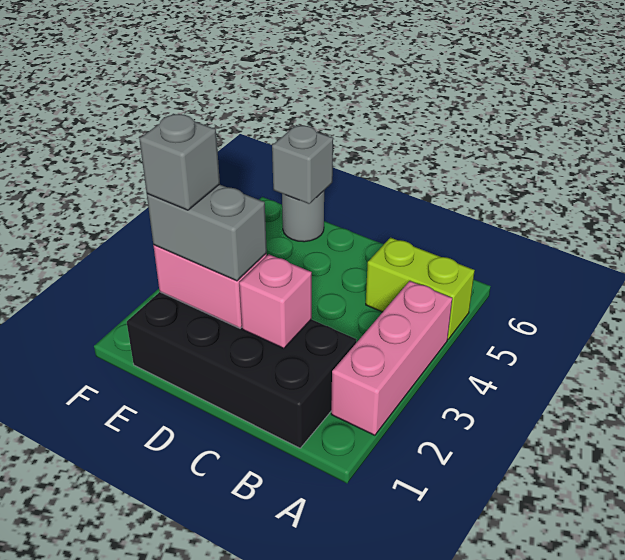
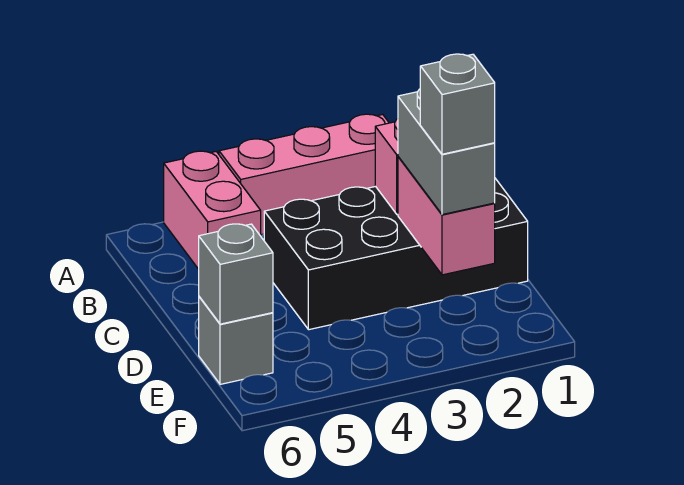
lime brick A5:B5 level 1 -> pink brick A5:B5 level 1
black brick B1:E2 level 1 -> black brick C1:D4 level 1
grey round brick E6 level 1 -> grey brick E6 level 1

